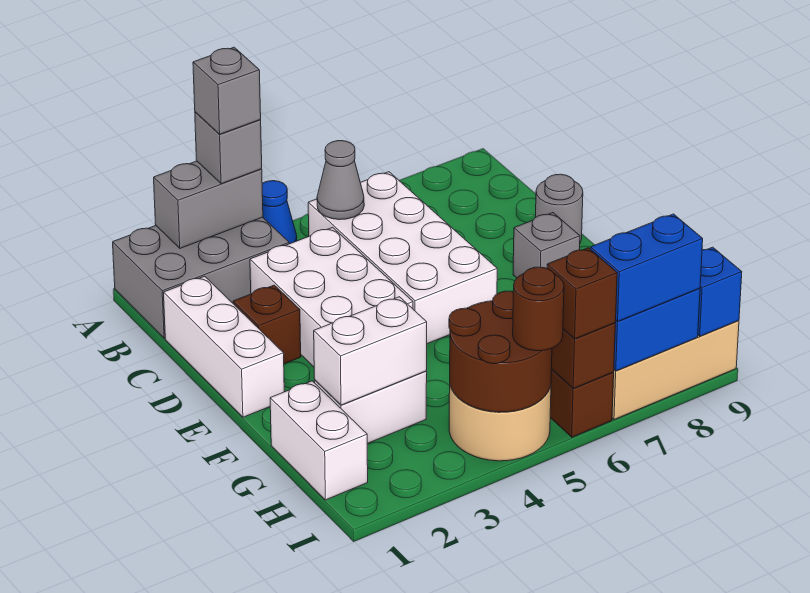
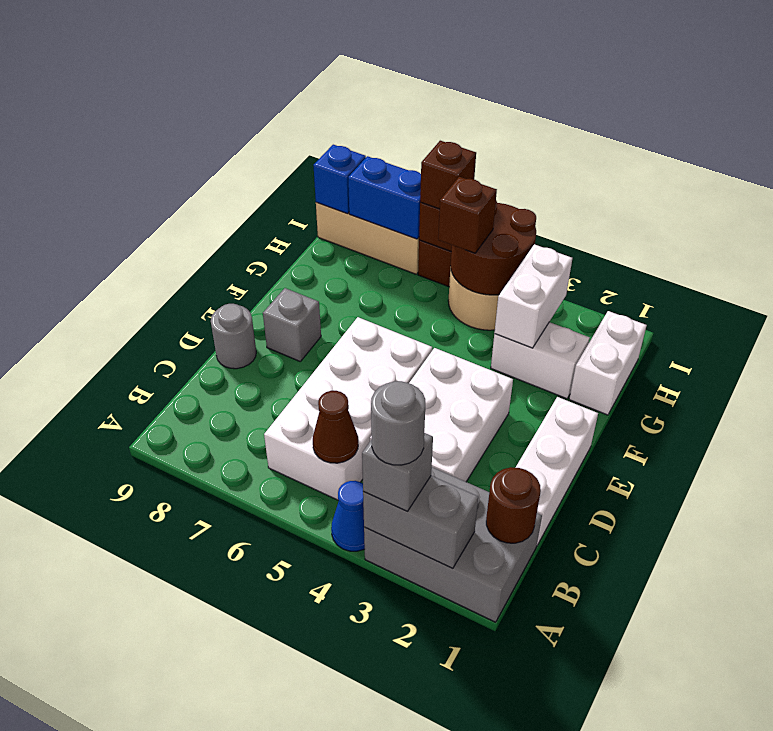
grey brick A3 level 4 -> grey round brick A3 level 4
grey cone B5 level 2 -> brown cone B5 level 2
brown brick D2 level 1 -> brown brick H5 level 3
white brick G2:G3 level 2 -> white brick G3:H3 level 2
brown round brick I5 level 3 -> brown round brick B1 level 2
blue brick I7:I8 level 3 -> none

